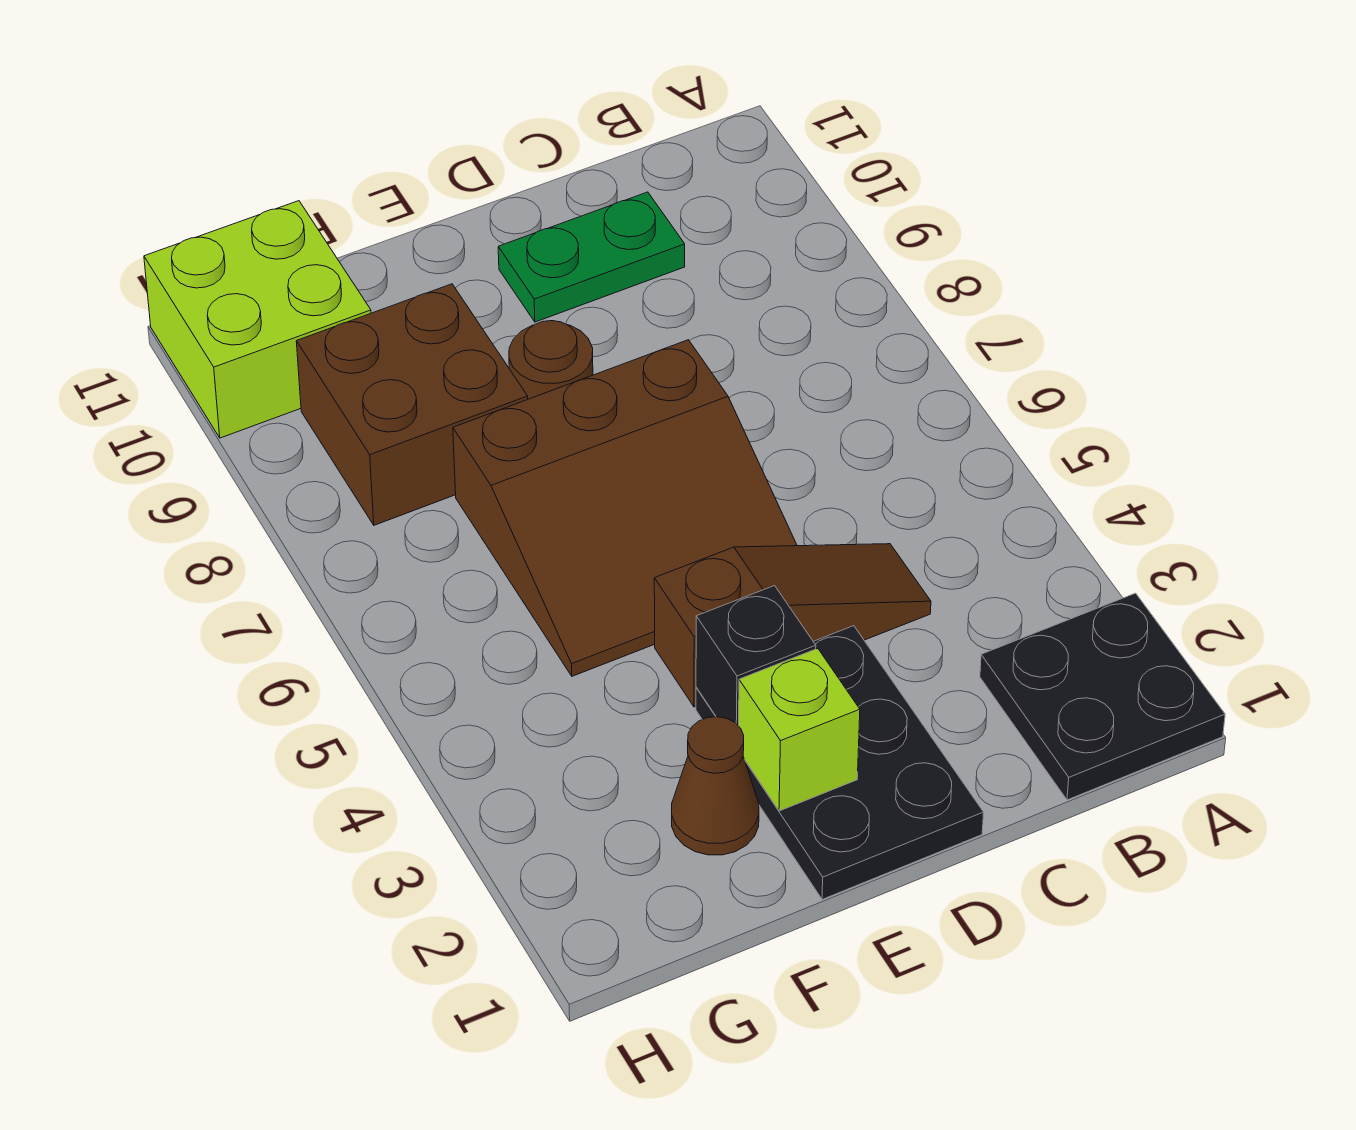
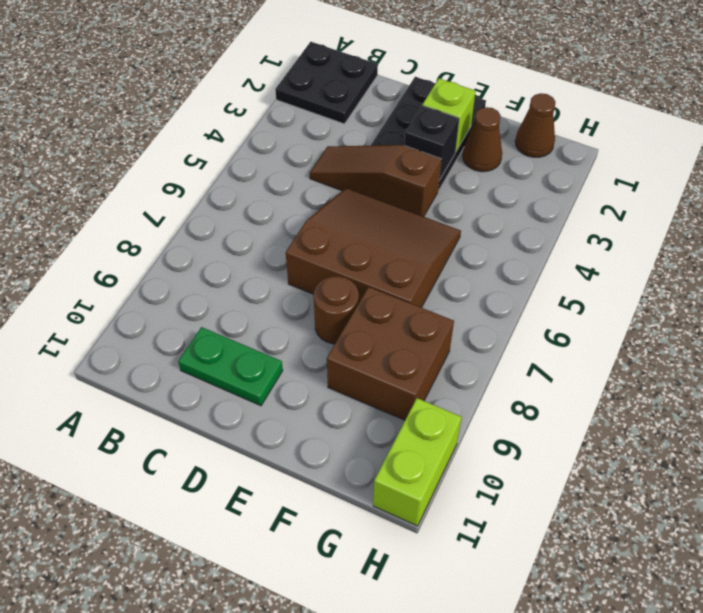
none -> brown cone G1 level 1
lime brick G10:H11 level 1 -> lime brick H10:H11 level 1

